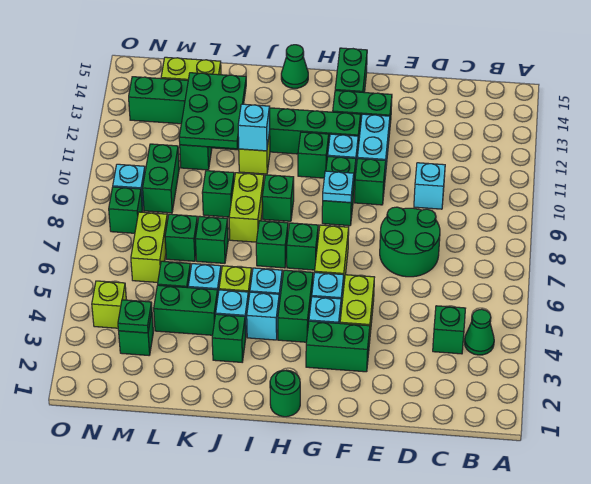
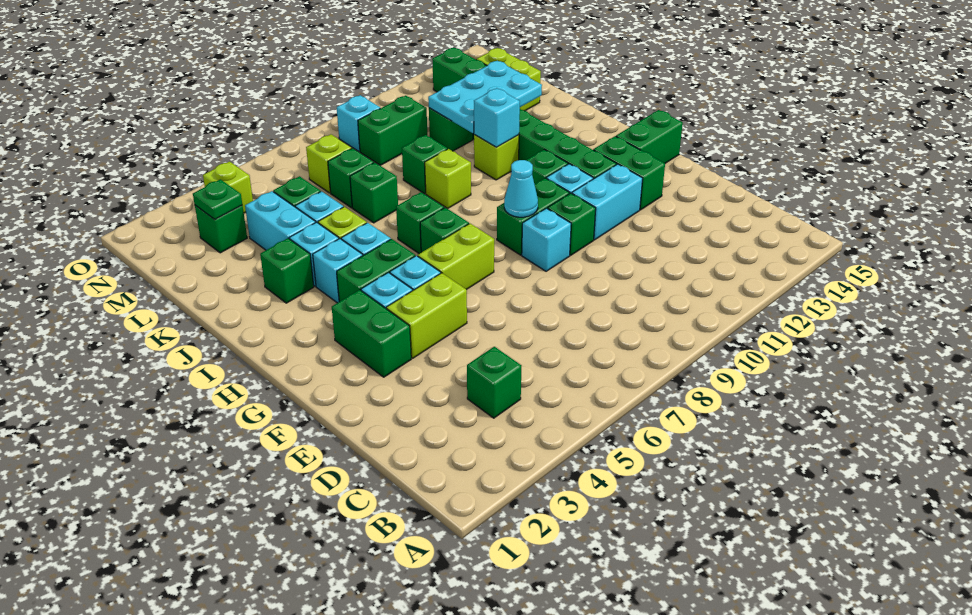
green cone B4 level 1 -> none
green round brick D7:E8 level 1 -> none
cyan brick D10 level 1 -> cyan brick F9 level 1
cyan plate G9 level 2 -> cyan cone G9 level 2
green round brick H1 level 1 -> none
green brick I9 level 1 -> none
green cone I15 level 1 -> none
lime brick J8:J9 level 1 -> lime brick J9 level 1
green brick K4:L4 level 1 -> cyan brick K4:L4 level 1
green plate K11:L13 level 2 -> cyan plate K11:L13 level 2
lime brick M6:M7 level 1 -> lime brick M7 level 1
green brick N8 level 1 -> none

